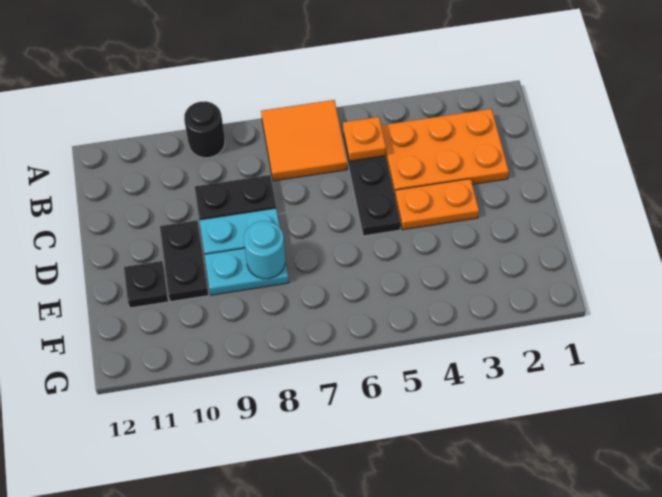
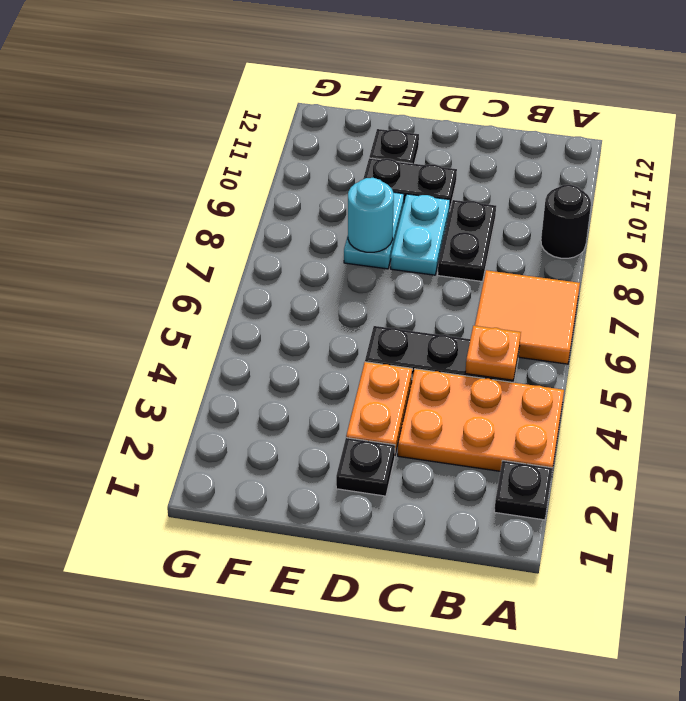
none -> black plate A2 level 1
orange plate B2:C4 level 1 -> orange plate A3:C4 level 1
none -> black plate D2 level 1

